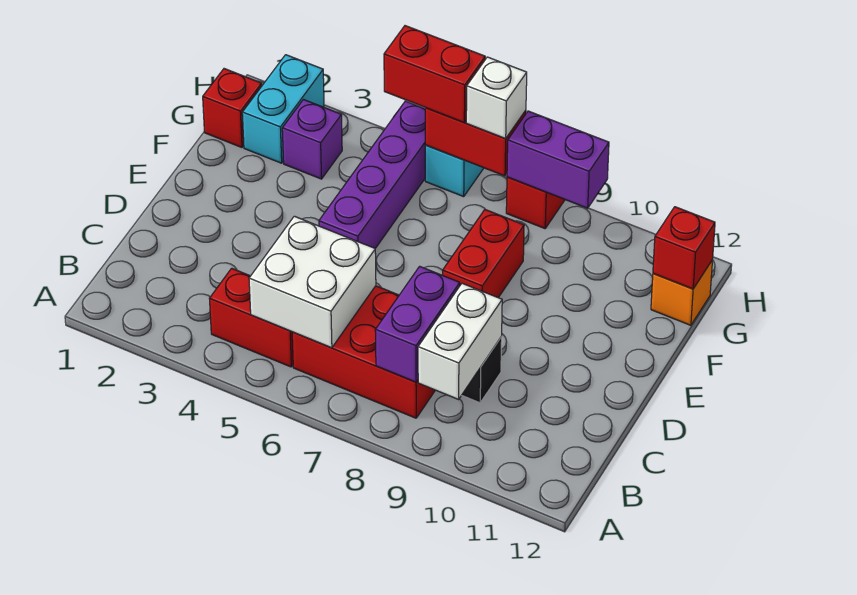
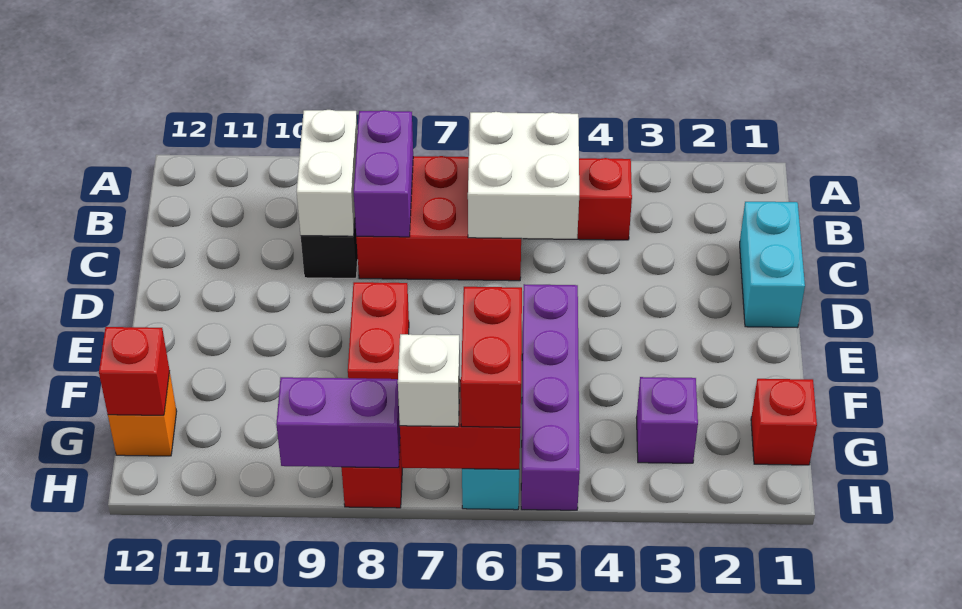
cyan brick G2:H2 level 1 -> cyan brick C1:D1 level 1
red brick H5:H6 level 3 -> red brick G6:H6 level 3

